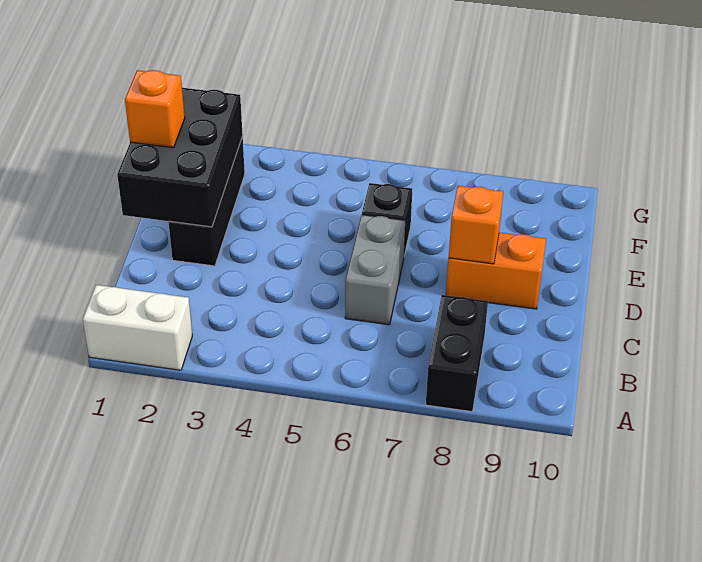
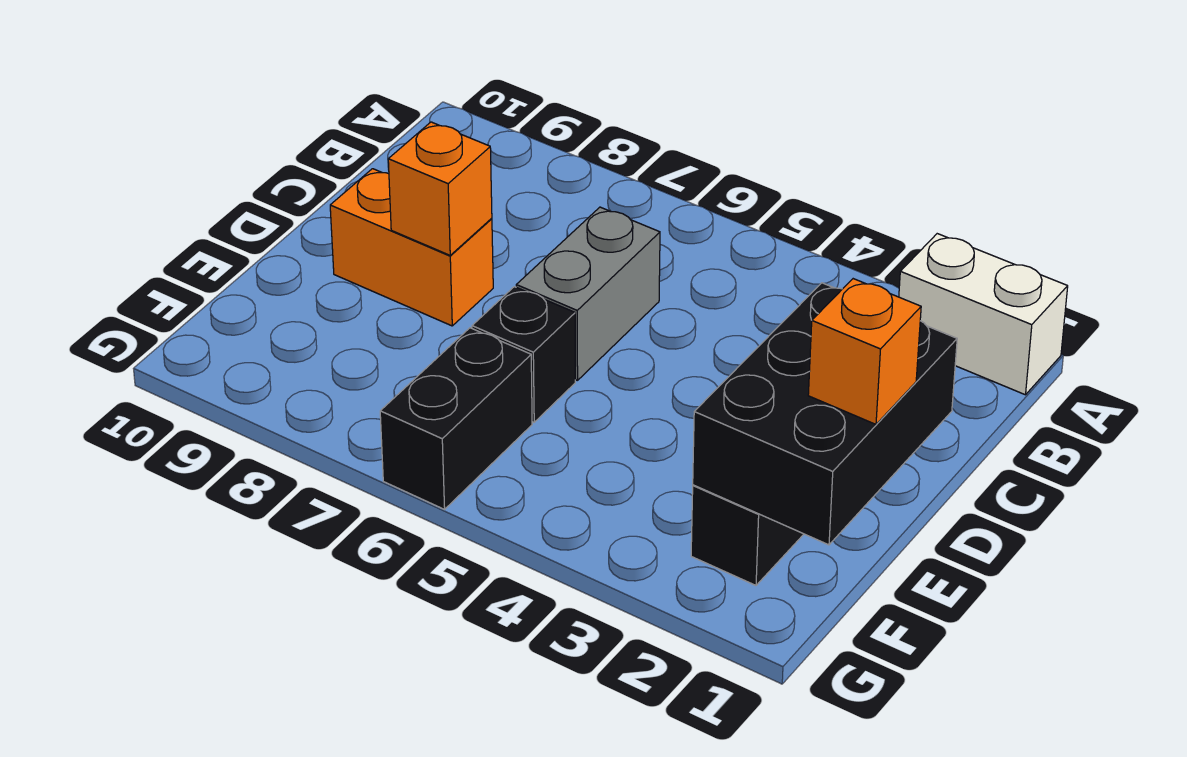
black brick A8:B8 level 1 -> black brick F6:G6 level 1

